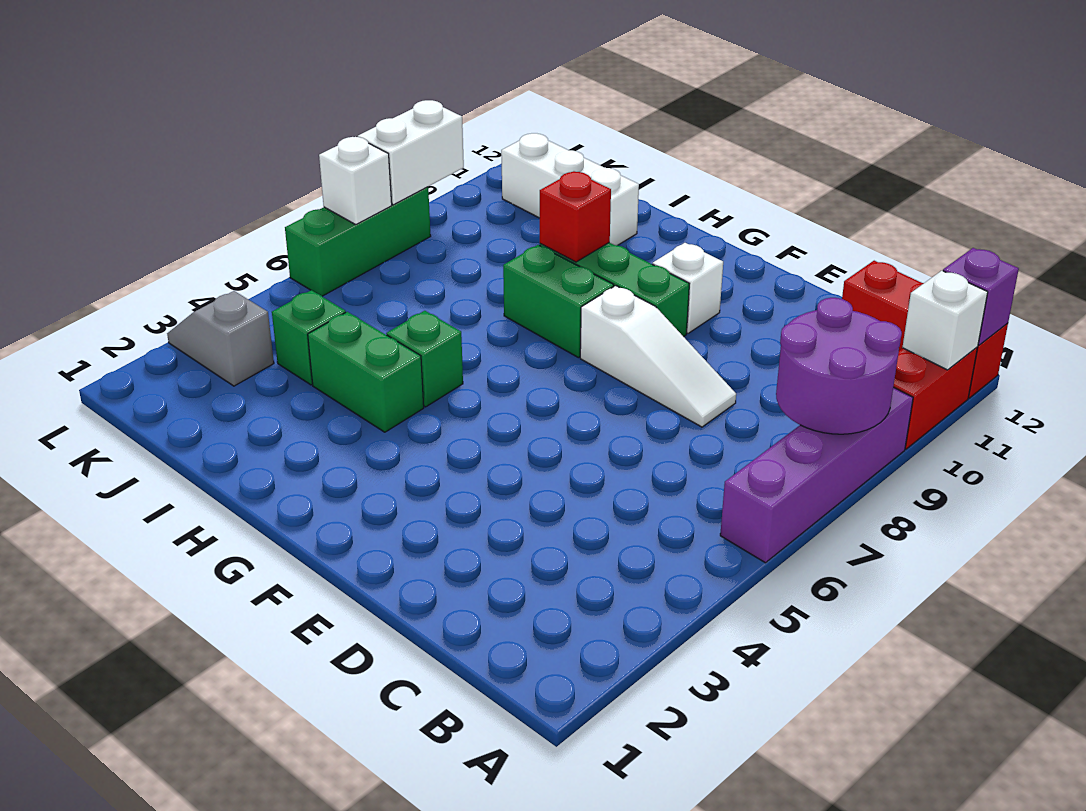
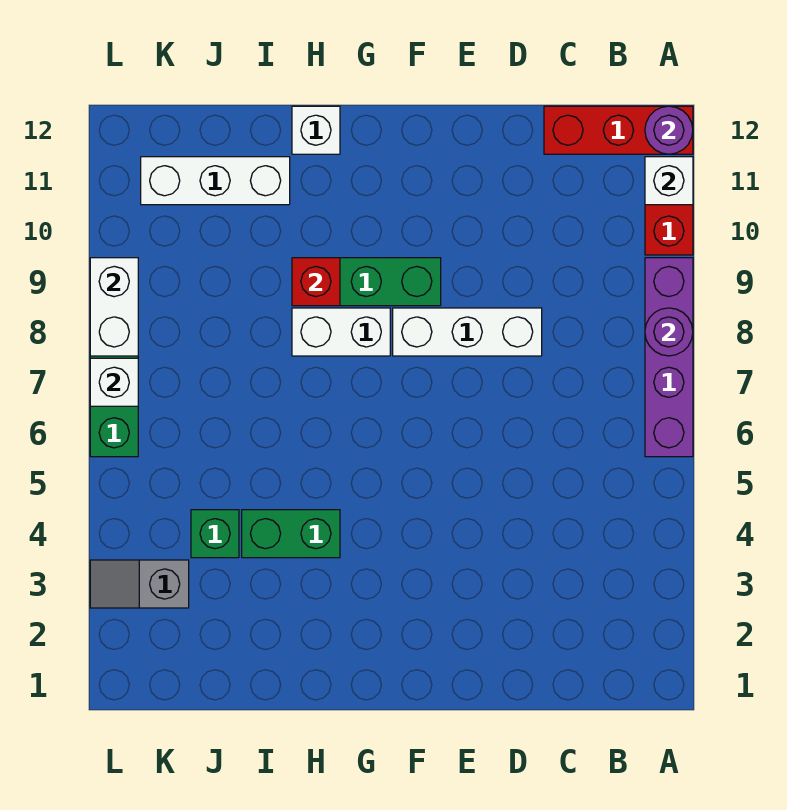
purple round brick A8:B9 level 2 -> purple round brick A8 level 2
purple brick A12 level 2 -> purple round brick A12 level 2
white slope D8:F8 level 1 top F -> white brick D8:F8 level 1
white brick F10 level 1 -> white brick H12 level 1
green brick G8:H8 level 1 -> white brick G8:H8 level 1
green brick H5 level 1 -> none

